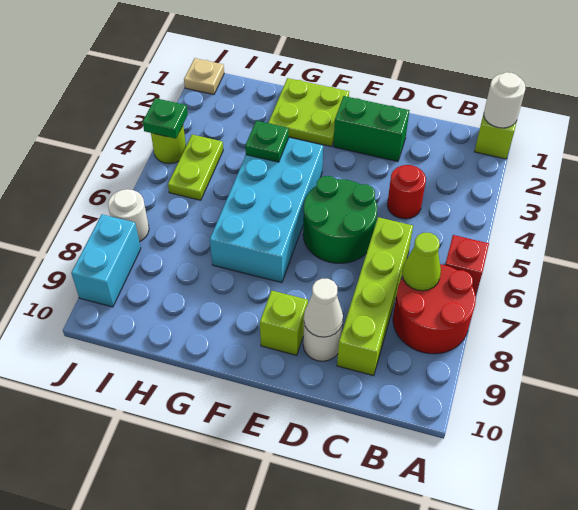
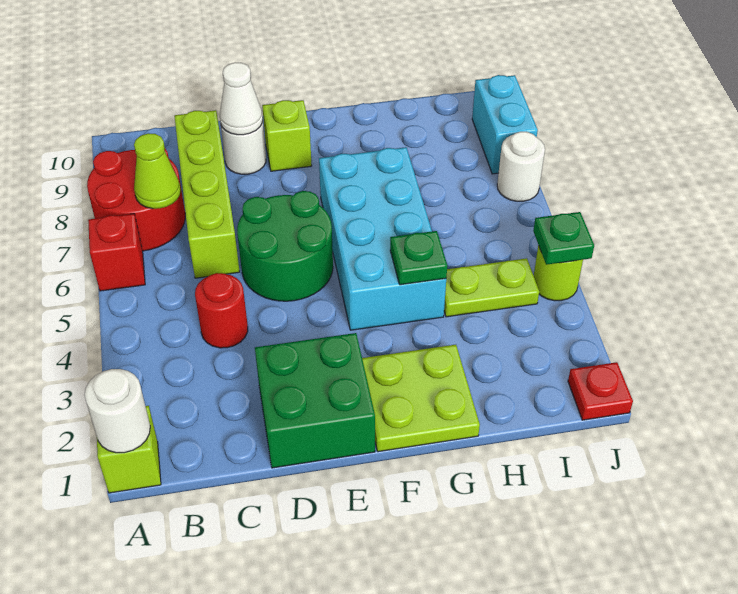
green brick D2:E2 level 1 -> green brick D1:E2 level 1
lime plate I4:I5 level 1 -> lime plate H4:I4 level 1
tan plate J1 level 1 -> red plate J1 level 1

